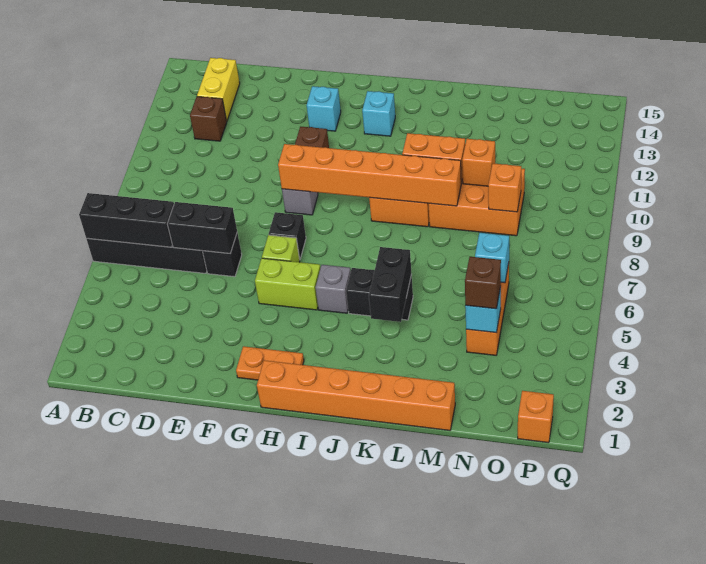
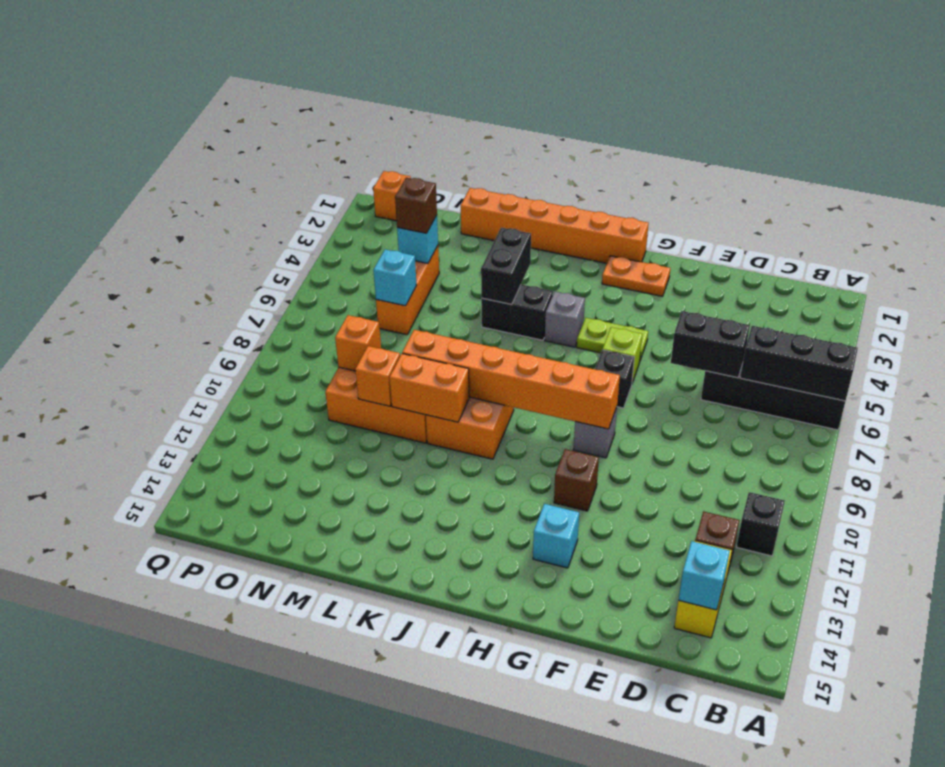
black brick E6 level 1 -> black brick B11 level 1
lime brick G5:H5 level 1 -> lime plate G5:H5 level 1
cyan brick I13 level 1 -> cyan brick C14 level 2

